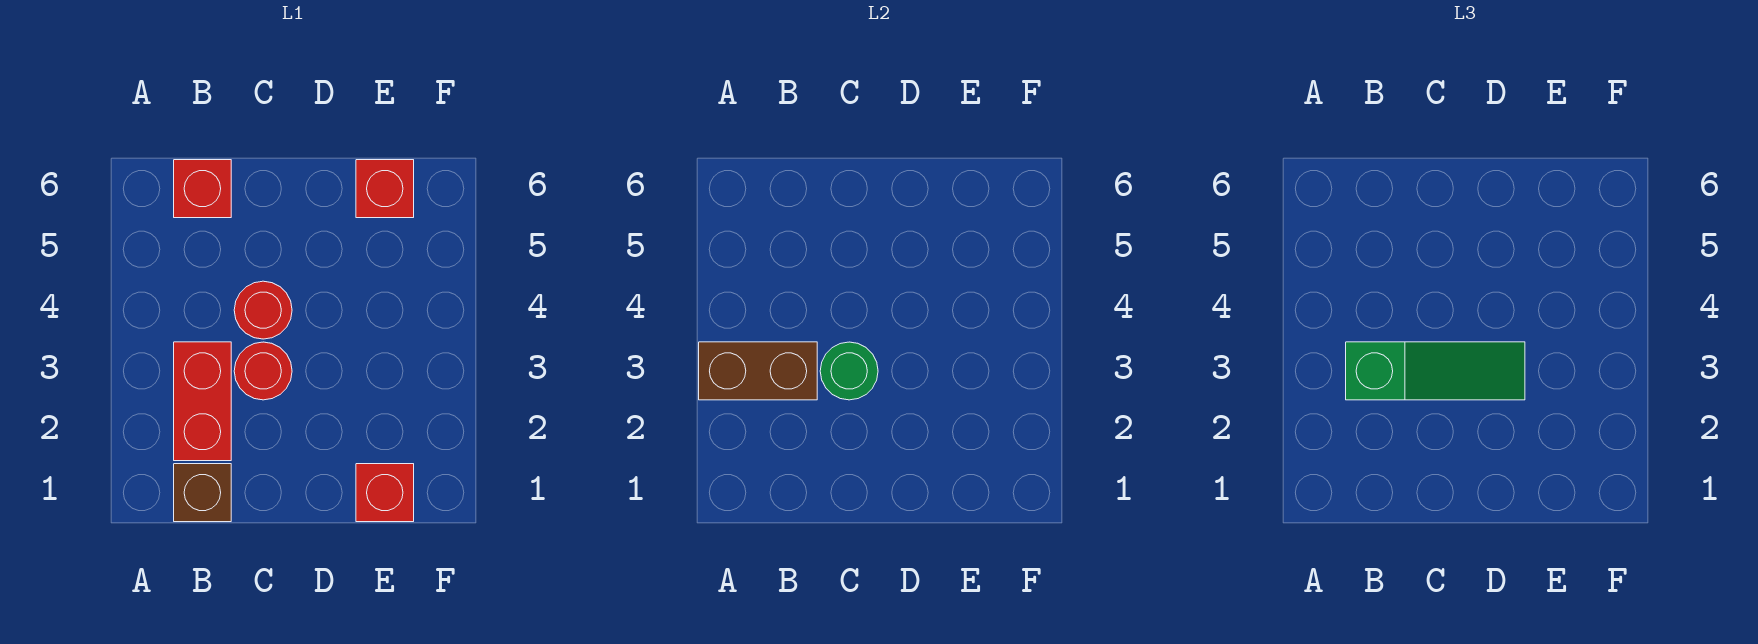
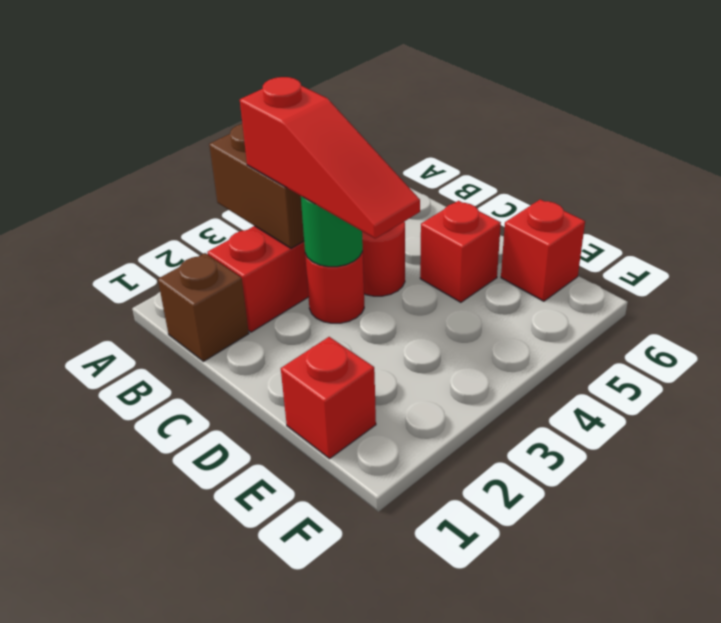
green slope B3:D3 level 3 top B -> red slope B3:D3 level 3 top B
red brick B6 level 1 -> red brick D5 level 1

